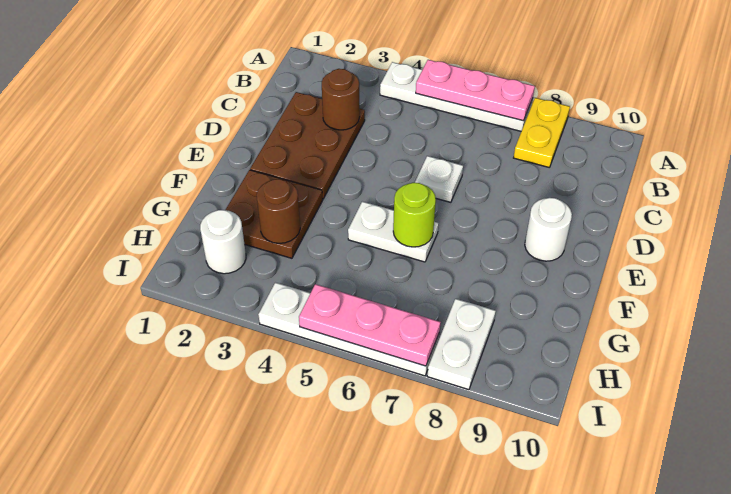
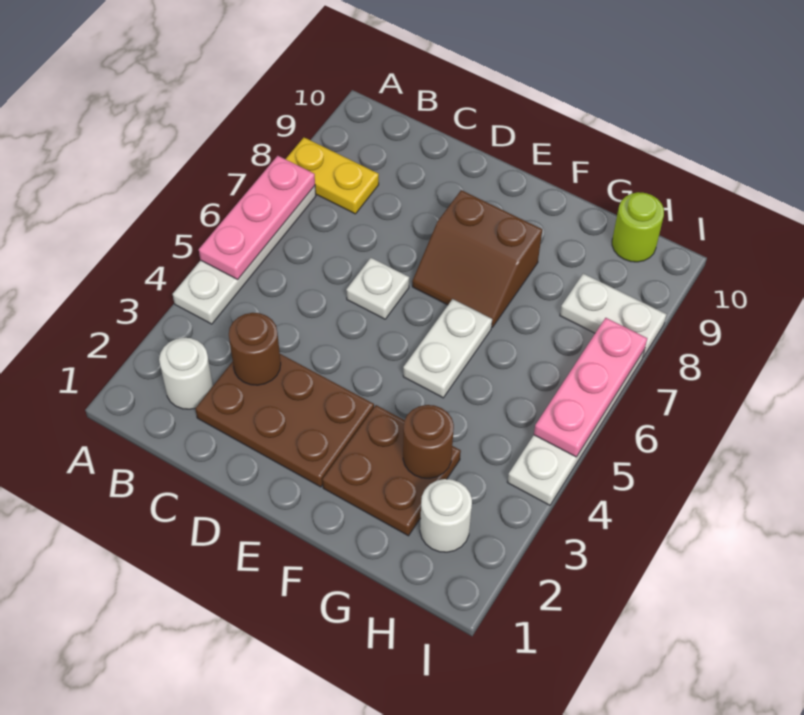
none -> brown slope E7:F8 level 1 top 8
white round brick E9 level 1 -> white round brick B2 level 1
lime round brick F6 level 2 -> lime round brick H10 level 1

